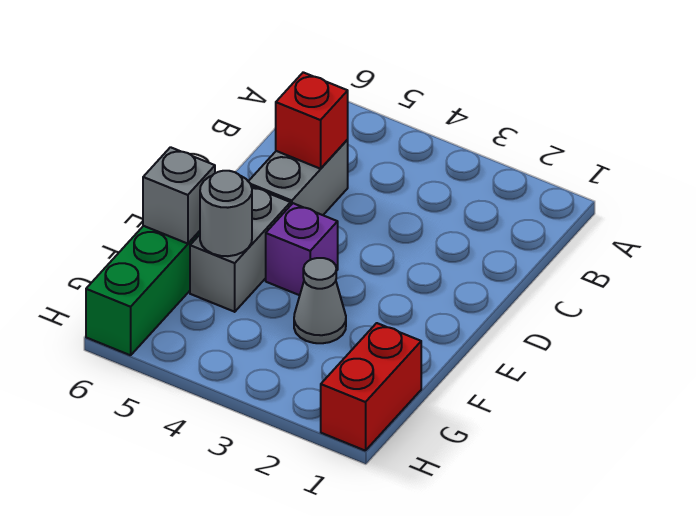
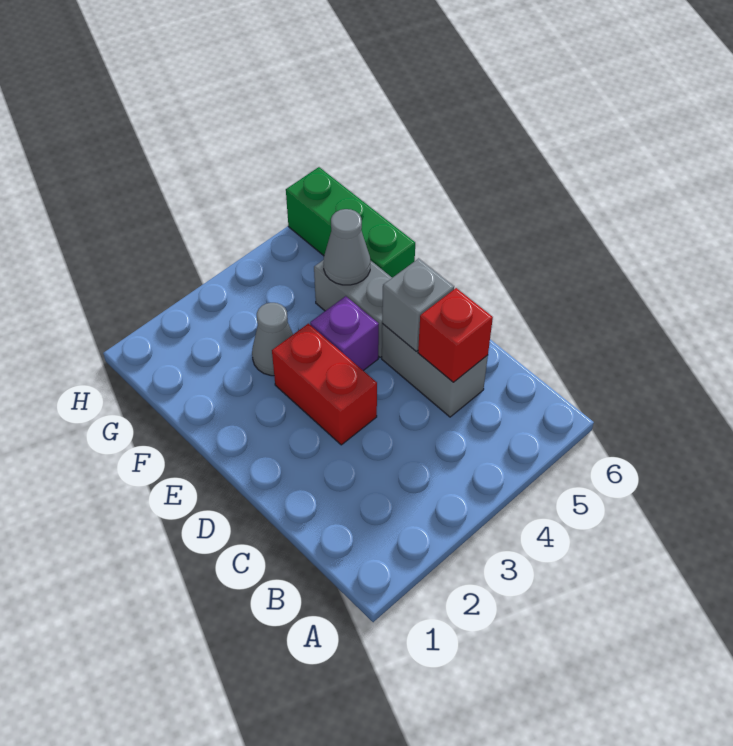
grey round brick F5 level 2 -> grey cone F5 level 2
grey brick F6 level 2 -> grey brick D5 level 2
red brick G1:H1 level 1 -> red brick D3:E3 level 1

